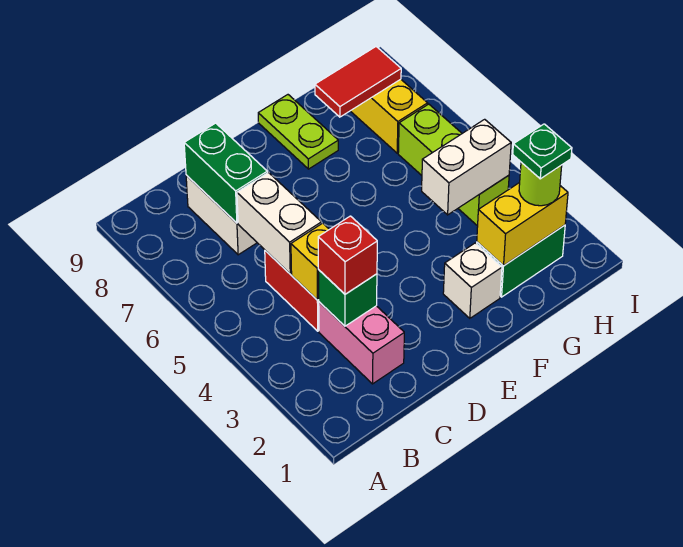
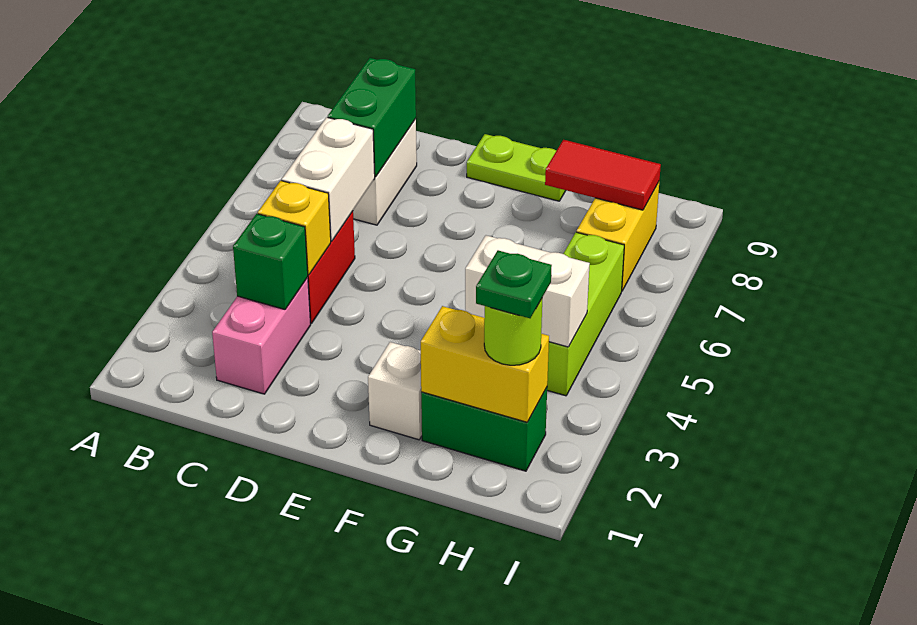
red brick C3 level 3 -> none
lime plate F8:F9 level 1 -> lime plate E9:F9 level 1

